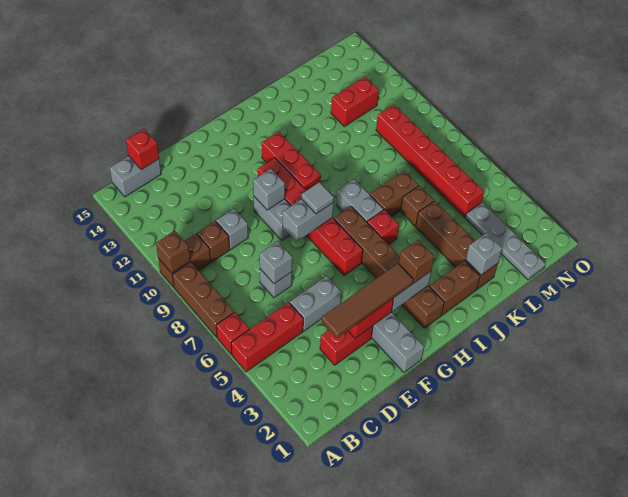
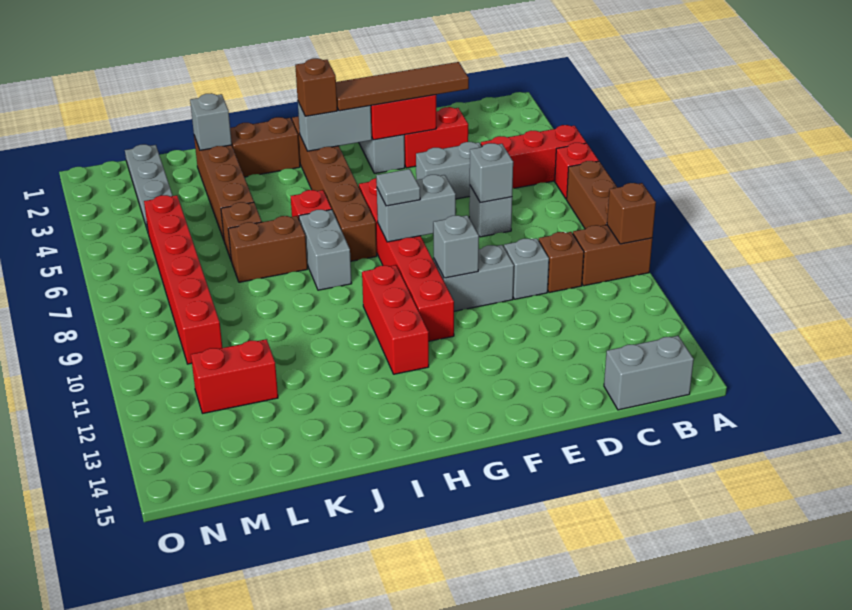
red brick C15 level 2 -> none
grey brick F9:F10 level 1 -> grey brick E10:F10 level 1

